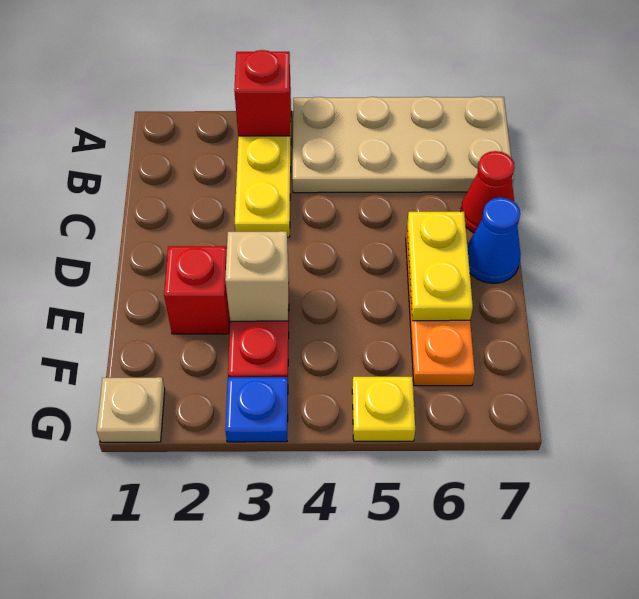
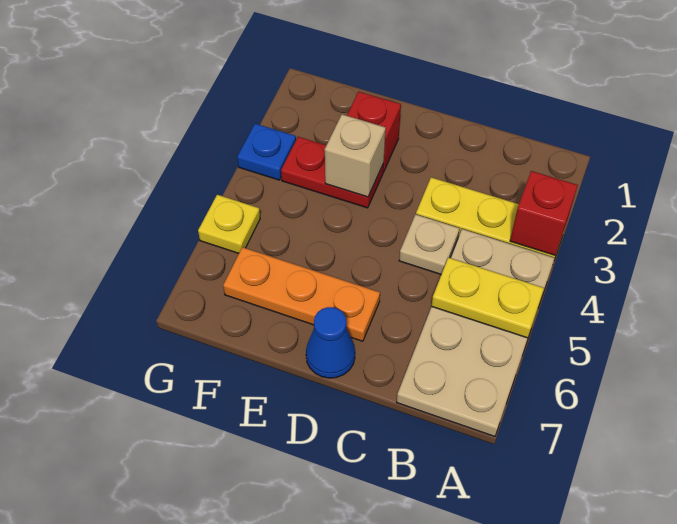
red cone C7 level 1 -> none
yellow plate D6:E6 level 2 -> yellow plate A5:B5 level 2
tan plate G1 level 1 -> tan plate C4 level 1

